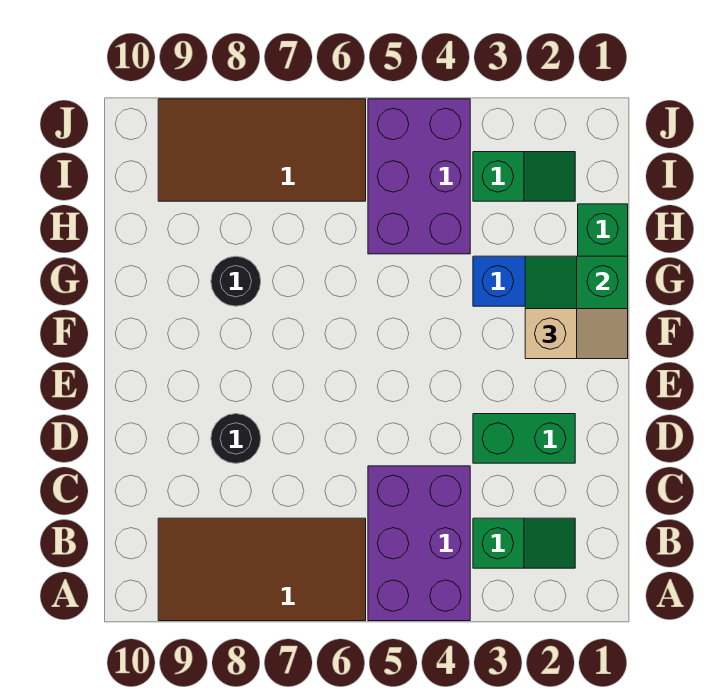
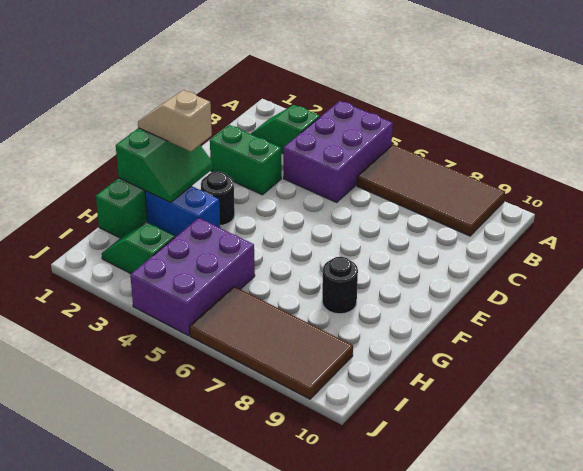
black round brick D8 level 1 -> black round brick F3 level 1

